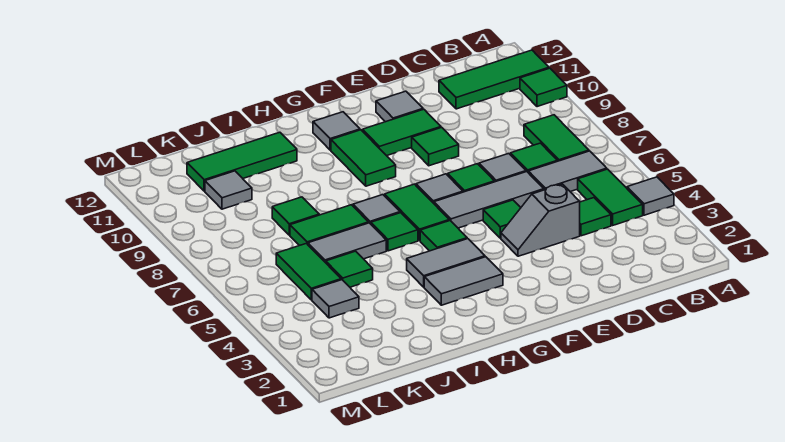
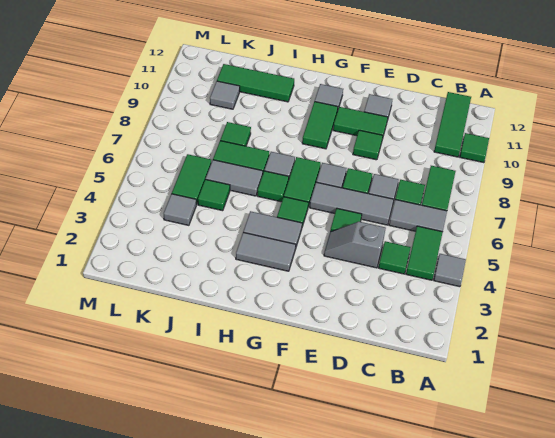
green tile A11:C11 level 1 -> green tile B10:B12 level 1

